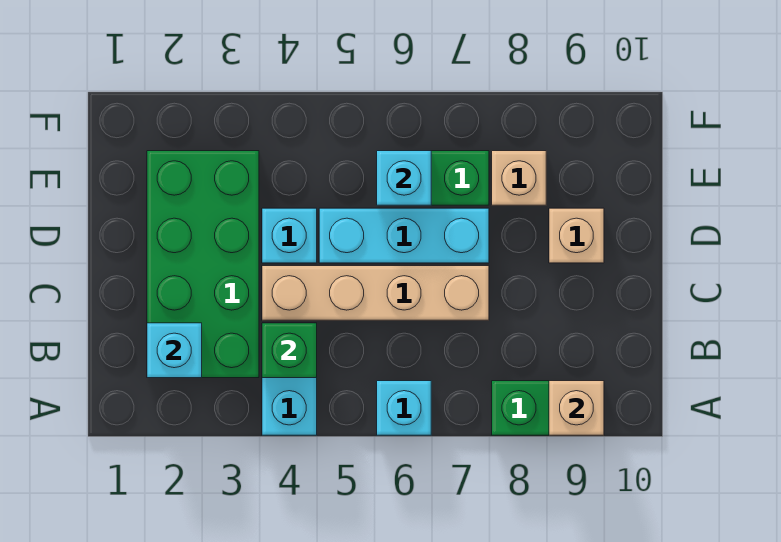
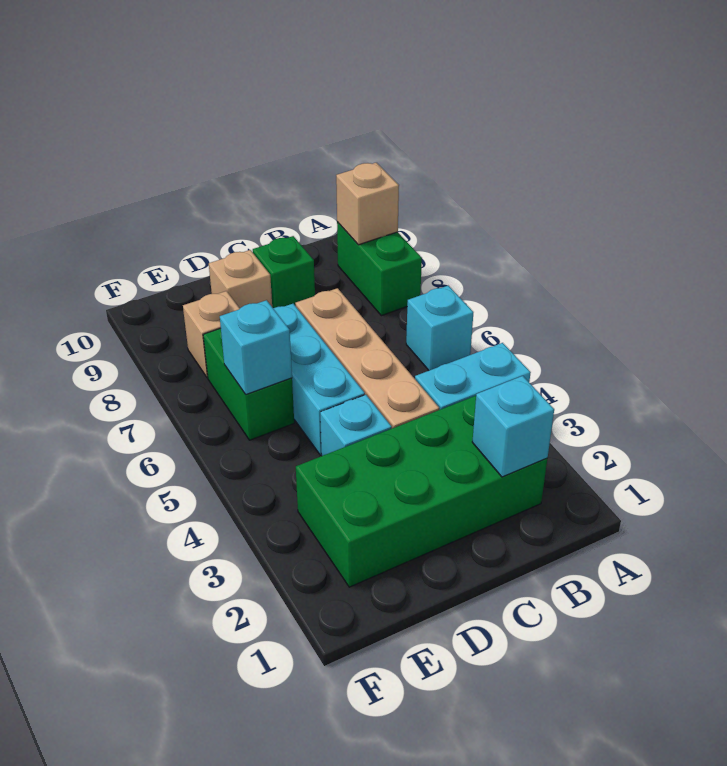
green brick B4 level 2 -> green brick C9 level 1

